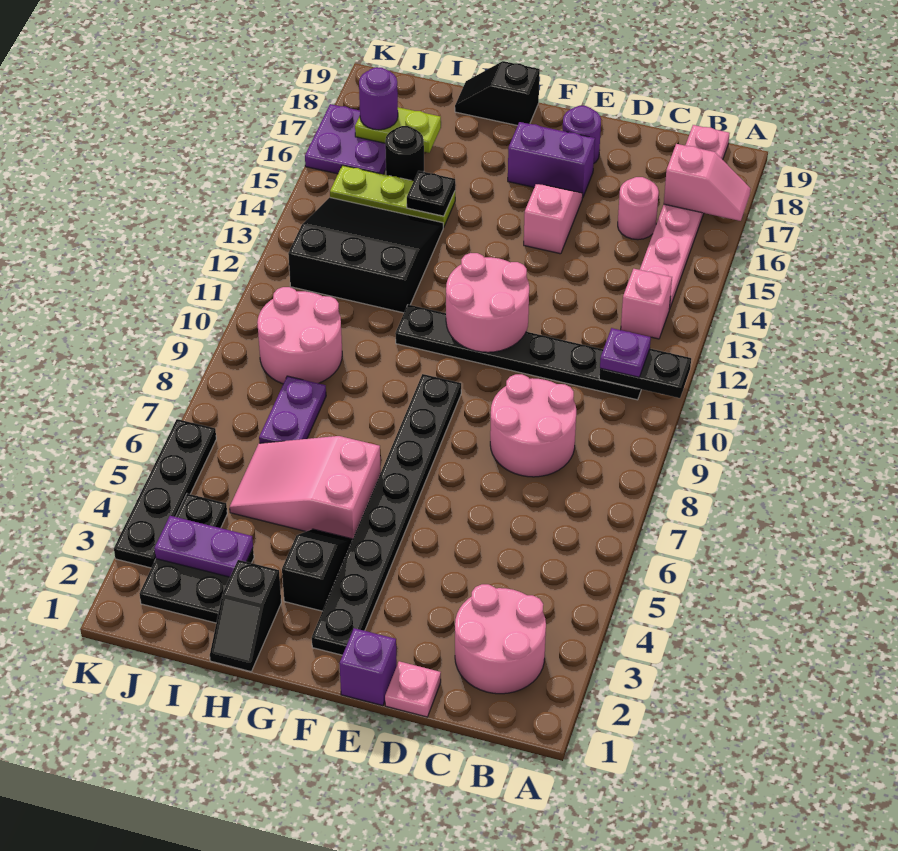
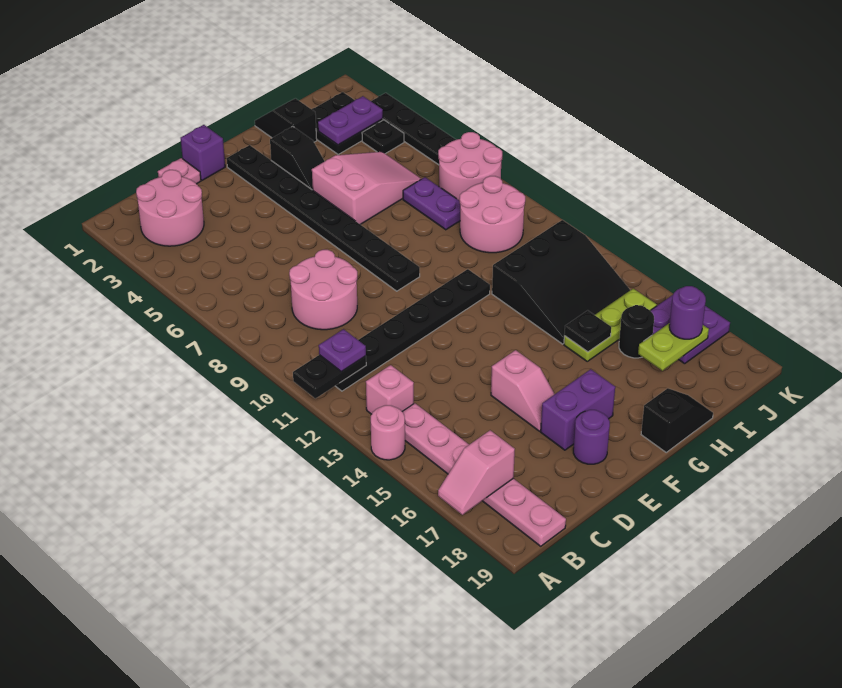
pink round brick C16 level 1 -> pink round brick A14 level 1
pink round brick E11:F12 level 2 -> pink round brick J7:K8 level 1

